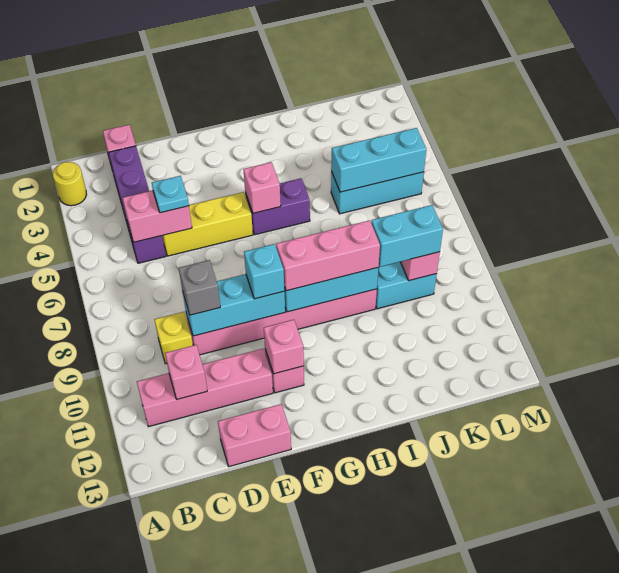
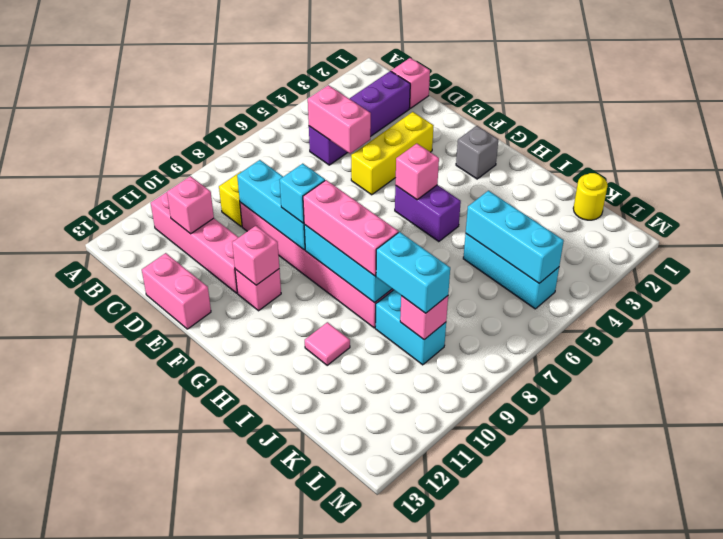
yellow round brick A2 level 1 -> yellow round brick K1 level 1
yellow brick D5:F5 level 1 -> yellow brick E3:E5 level 1
cyan plate D5 level 3 -> none
grey brick D9 level 3 -> grey brick G2 level 1
none -> pink tile I11 level 1

